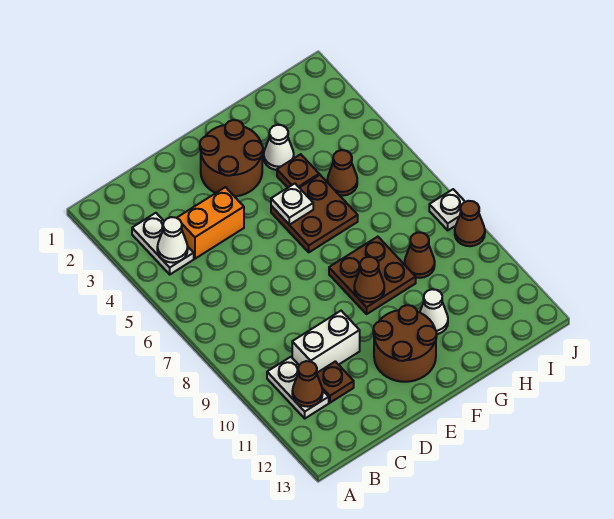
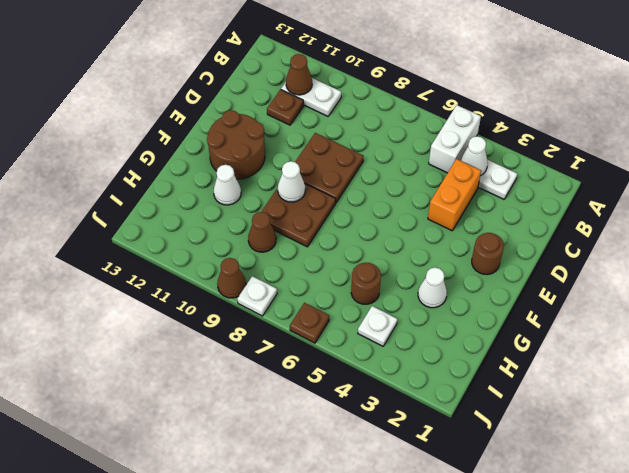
white brick C10:D10 level 1 -> white brick A5:B5 level 1
brown round brick E2:F3 level 1 -> brown round brick E2 level 1
brown plate F5:G6 level 1 -> brown plate D8:E9 level 1
white plate F5 level 2 -> white plate I4 level 1
brown cone F9 level 2 -> white cone F9 level 2
brown plate G4 level 1 -> brown plate J6 level 1
brown cone H5 level 1 -> brown round brick H5 level 1

